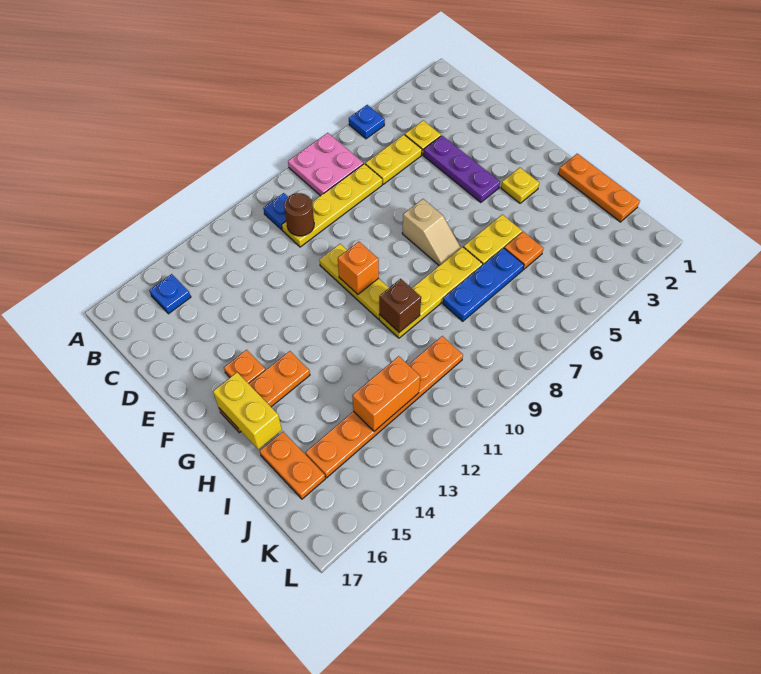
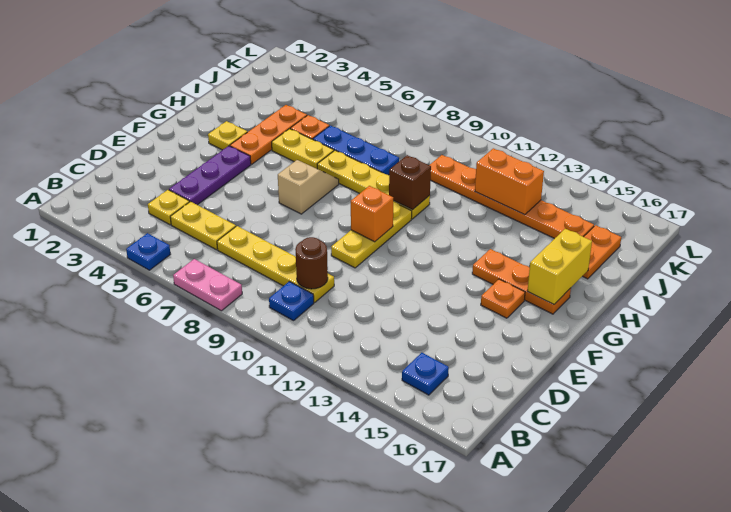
pink plate A7:B8 level 1 -> pink plate A7:A8 level 1
orange plate H1:J1 level 1 -> orange plate G4:I4 level 1

